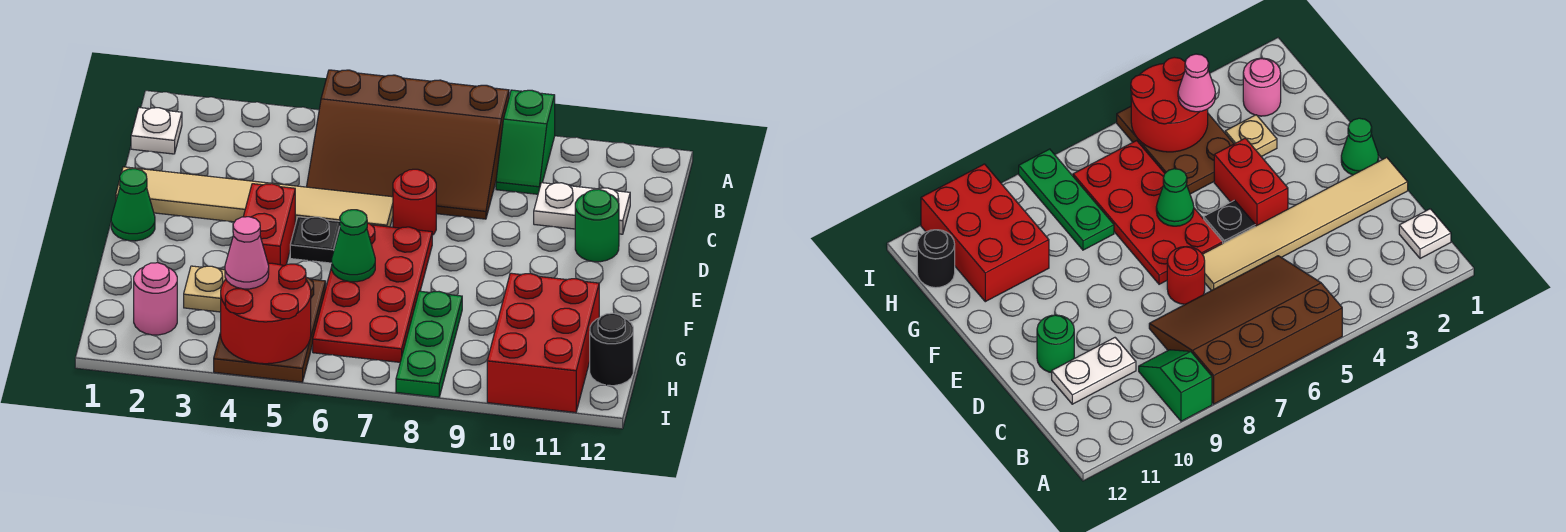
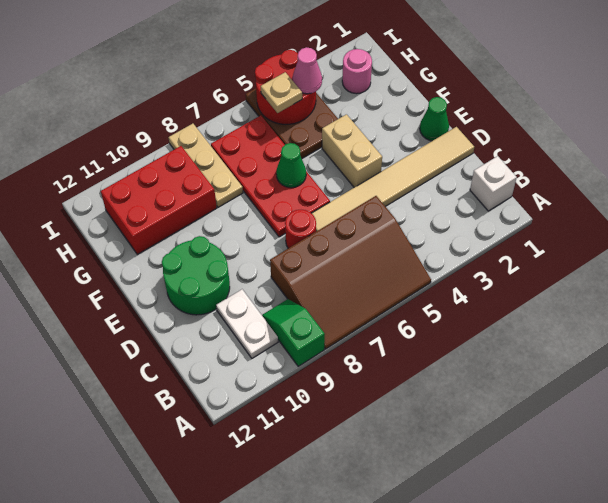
brown slope A5:C8 level 1 top A -> brown slope A5:C8 level 1 top C
white plate B1 level 1 -> white brick B1 level 1
white plate C10:C11 level 1 -> white plate B10:C10 level 1
green round brick D11 level 1 -> green round brick D10:E11 level 1
red brick E4:F4 level 1 -> tan brick E4:F4 level 1
black plate E5 level 1 -> none
tan plate G3 level 1 -> tan plate H5 level 3
green plate G8:I8 level 1 -> tan plate G8:I8 level 1
red brick G10:I11 level 1 -> red brick G9:H11 level 1
black round brick H12 level 1 -> none

